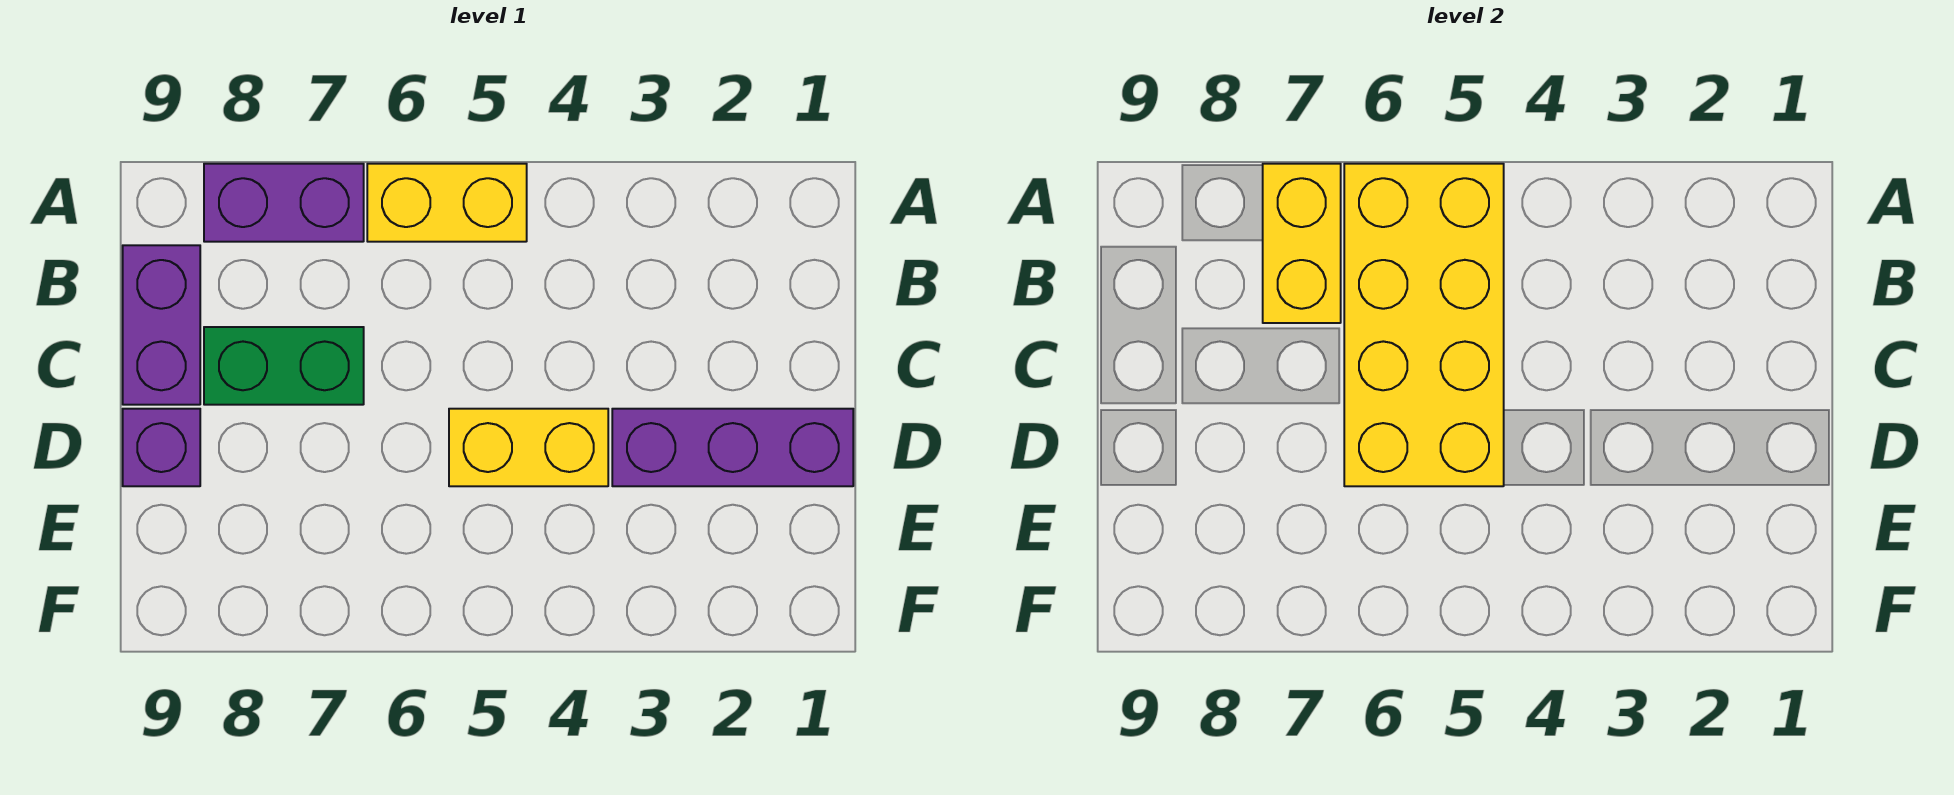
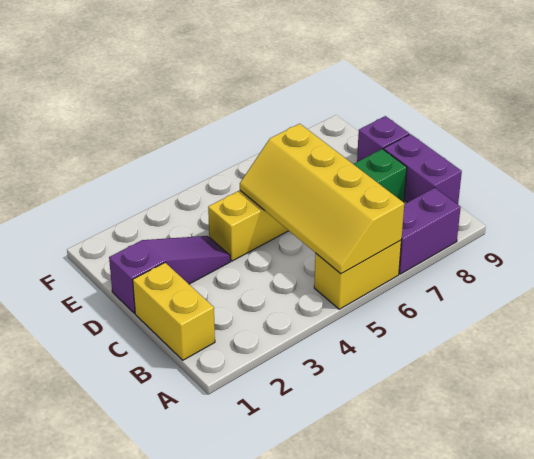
yellow brick A5:D6 level 2 -> yellow slope A5:D6 level 2 top 6
yellow brick A7:B7 level 2 -> yellow brick B1:C1 level 1
purple brick D1:D3 level 1 -> purple slope D1:D3 level 1 top 1

